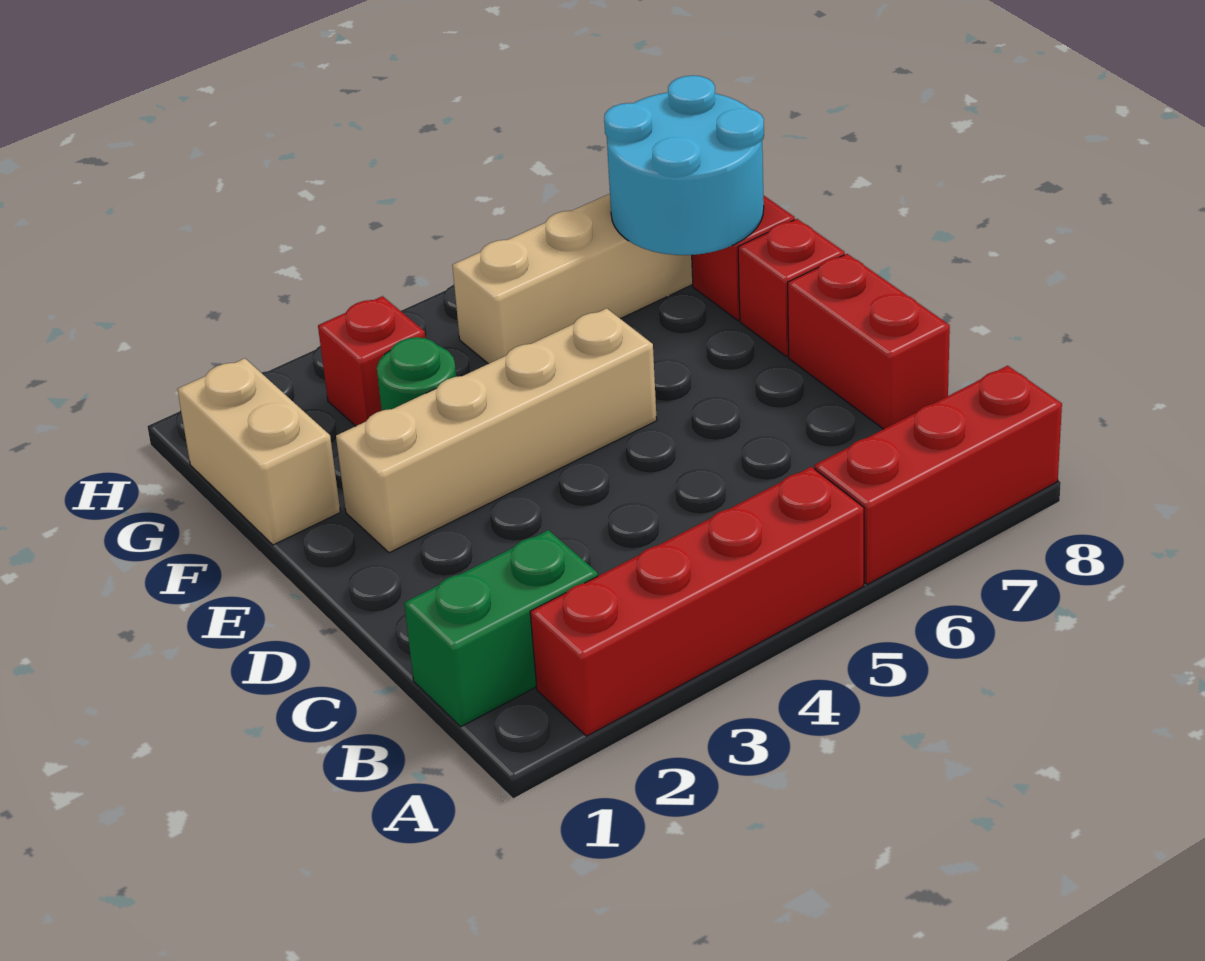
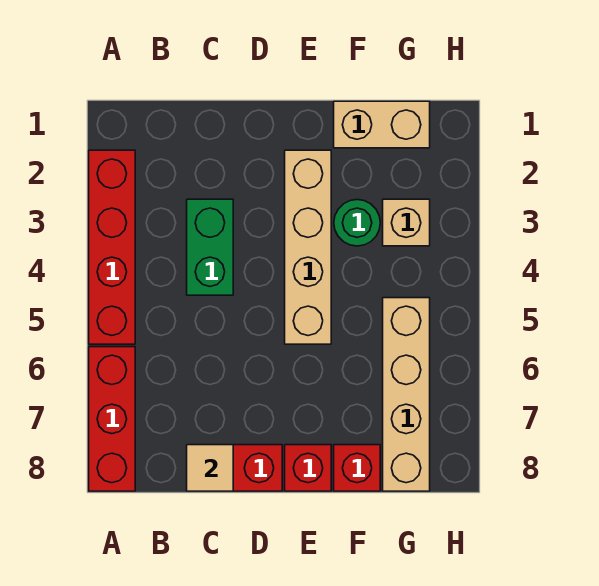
green brick B1:B2 level 1 -> green brick C3:C4 level 1
none -> tan tile C8 level 2
cyan round brick F7:G8 level 2 -> none
red brick G3 level 1 -> tan brick G3 level 1

